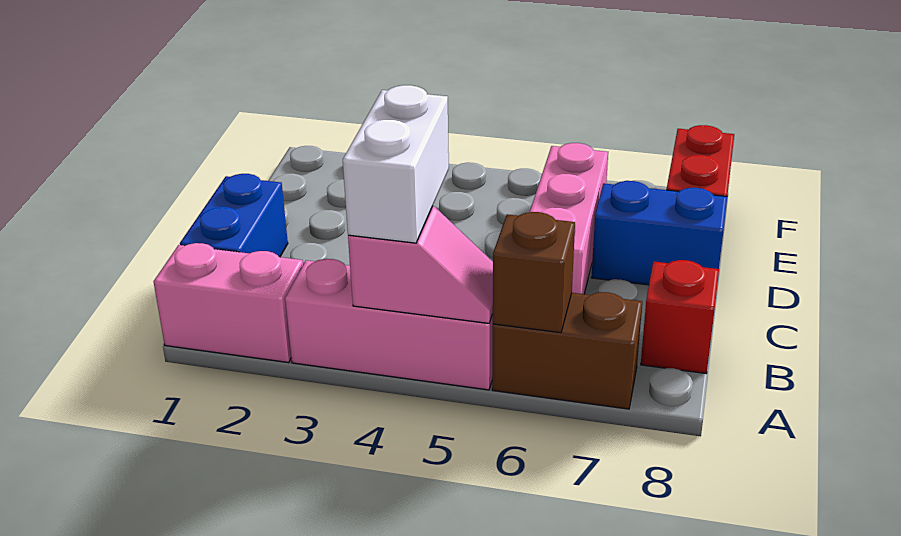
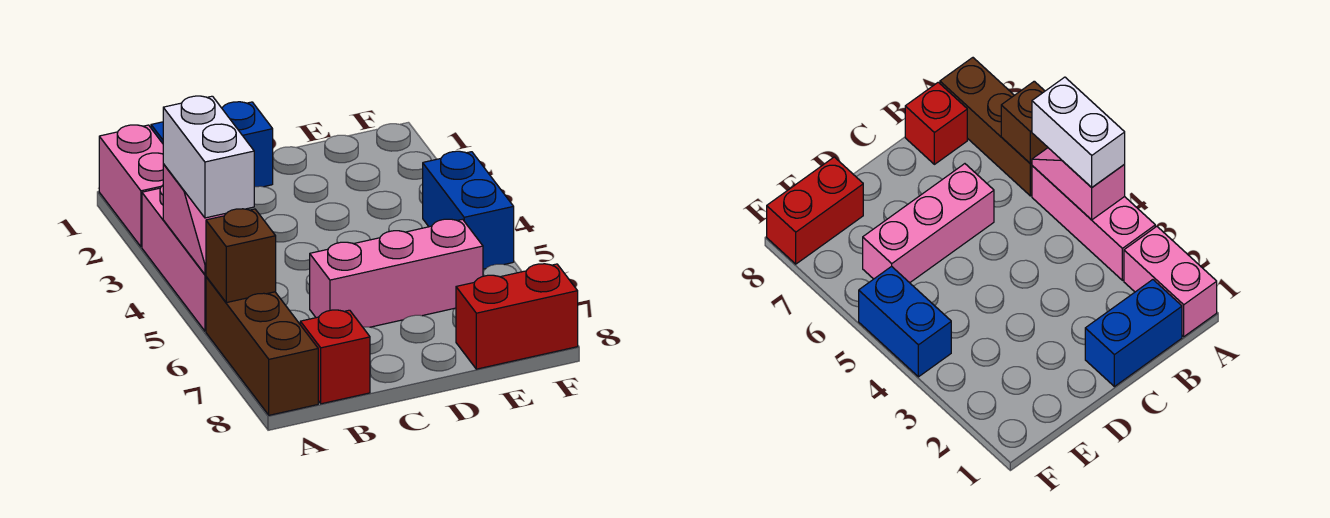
white brick A4:B4 level 3 -> white brick A4:A5 level 3
brown brick A6:A7 level 1 -> brown brick A6:A8 level 1
blue brick D7:D8 level 1 -> blue brick F4:F5 level 1

